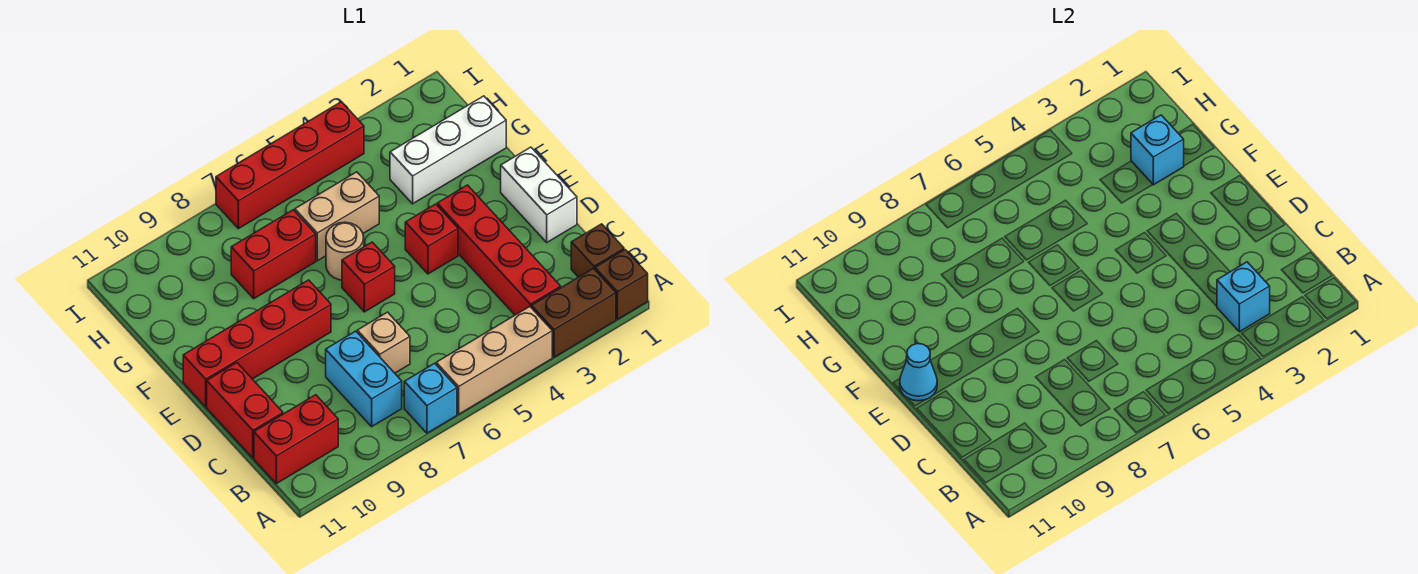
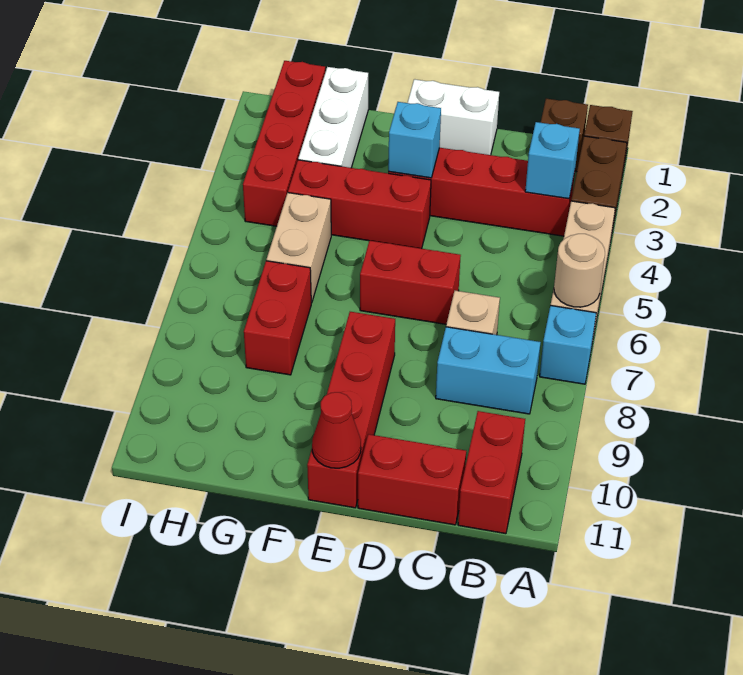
red brick E4 level 1 -> red brick E4:G4 level 1
red brick E6 level 1 -> red brick D6:E6 level 1
cyan cone E11 level 2 -> red cone E11 level 2
tan round brick F6 level 1 -> tan round brick A6 level 2
cyan brick G2 level 2 -> cyan brick E3 level 2
red brick I4:I7 level 1 -> red brick H1:H4 level 1

